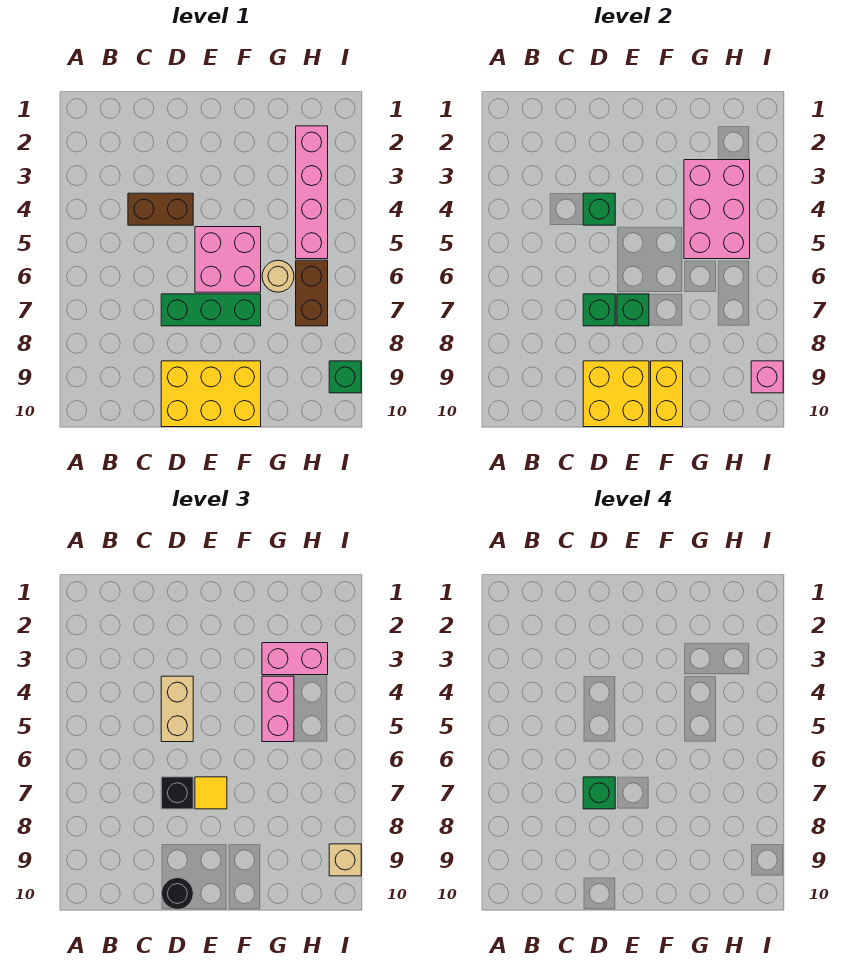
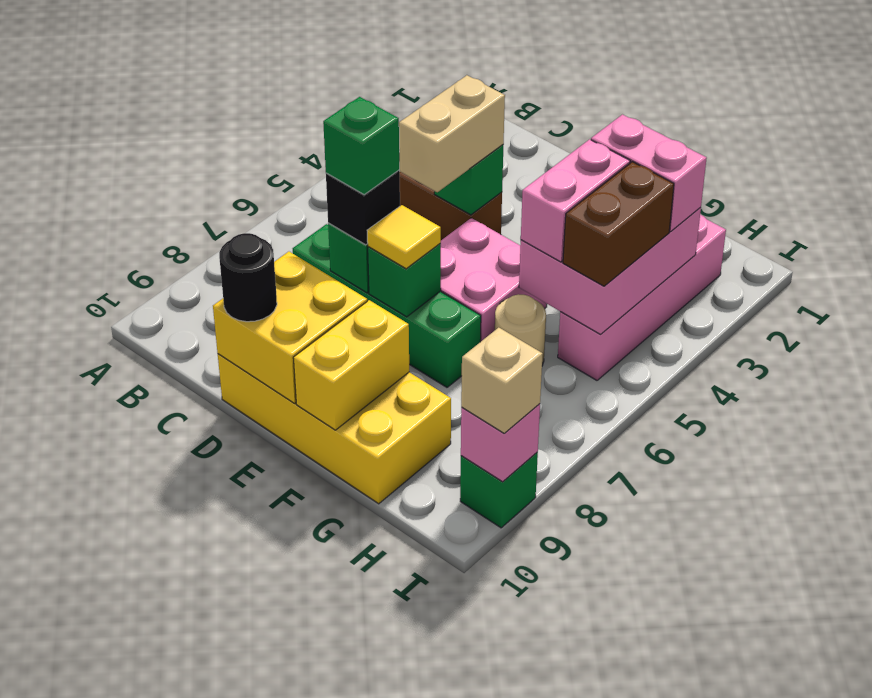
green brick D7:F7 level 1 -> green brick C7:F7 level 1
yellow brick D9:F10 level 1 -> yellow brick D9:G10 level 1
brown brick H6:H7 level 1 -> brown brick H4:H5 level 3

